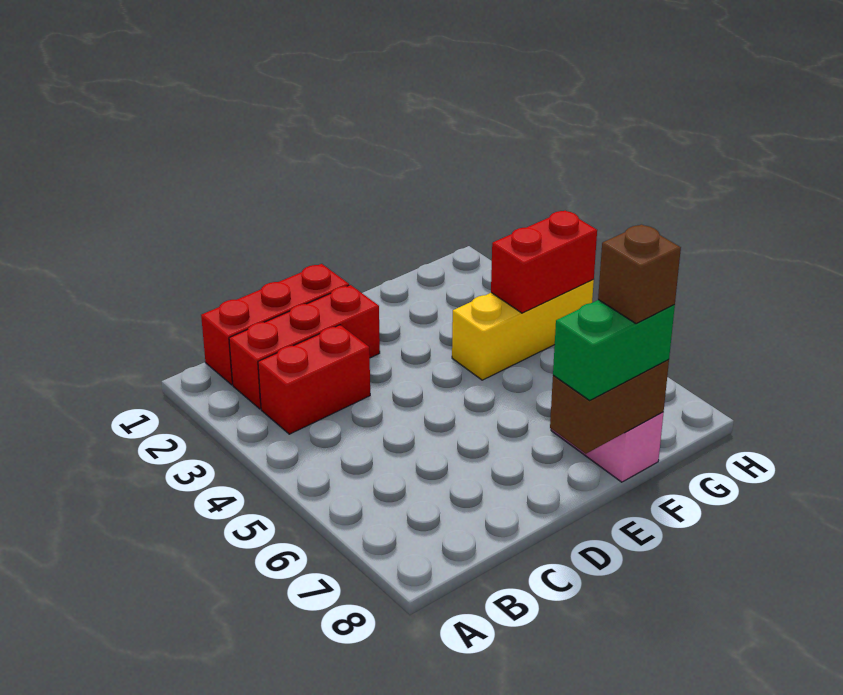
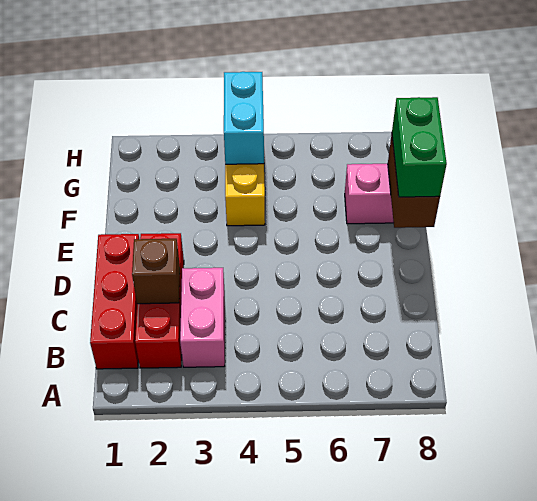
red brick B3:C3 level 1 -> pink brick B3:C3 level 1
brown brick F8 level 4 -> brown brick C2 level 2
red brick G4:H4 level 2 -> cyan brick G4:H4 level 2

